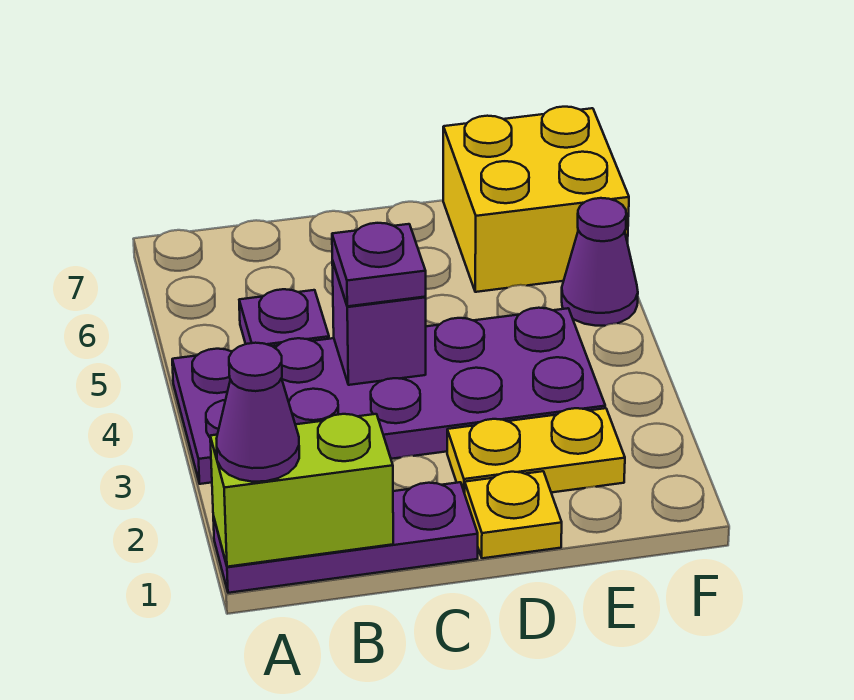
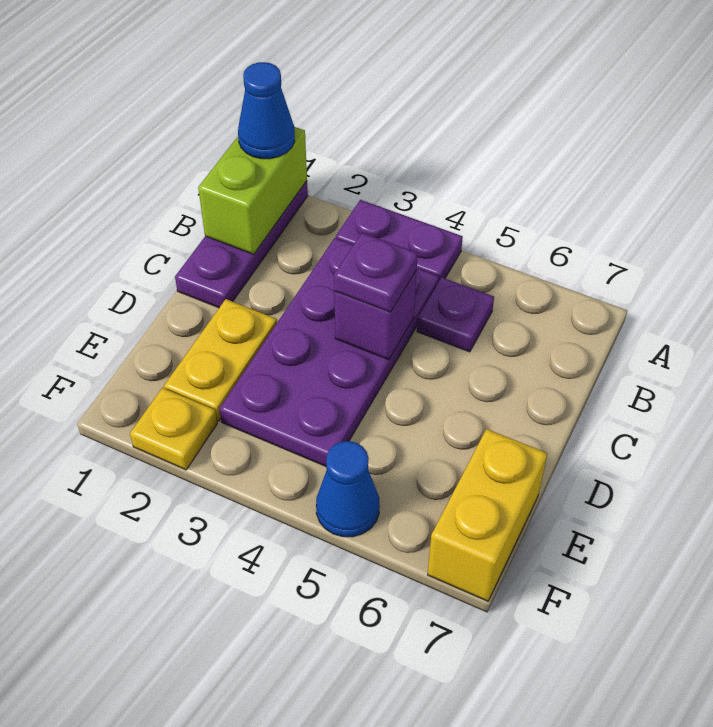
purple cone A1 level 3 -> blue cone A1 level 3
yellow plate D1 level 1 -> yellow plate F2 level 1
yellow brick E6:F7 level 1 -> yellow brick E7:F7 level 1
purple cone F5 level 1 -> blue cone F5 level 1

